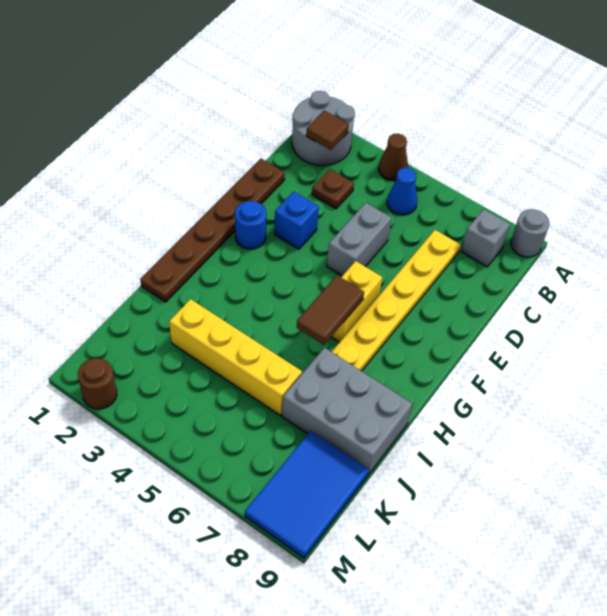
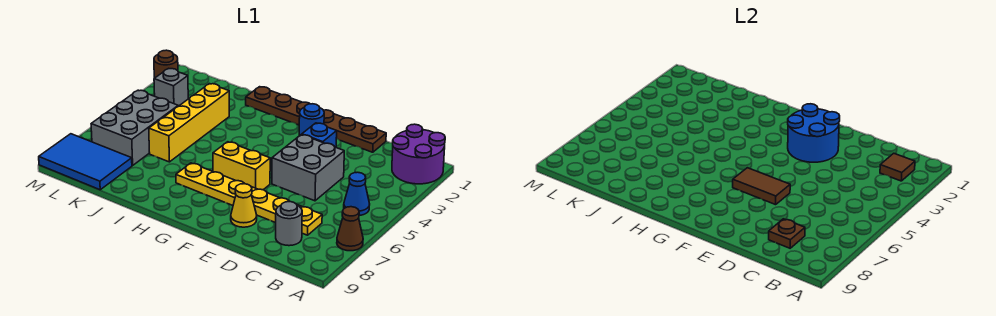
grey round brick A1:B2 level 1 -> purple round brick A1:B2 level 1
brown cone A4 level 1 -> brown cone A7 level 1
grey round brick A9 level 1 -> grey round brick C8 level 1
grey brick B8 level 1 -> grey brick L3 level 1
brown plate C3 level 1 -> brown plate C8 level 2
grey brick D5:E5 level 1 -> grey brick D4:E5 level 1
none -> blue round brick E2:F3 level 2
none -> yellow cone E8 level 1
brown tile G6:H6 level 2 -> brown tile E6:F6 level 2
grey brick I7:J9 level 1 -> grey brick K5:L7 level 1

